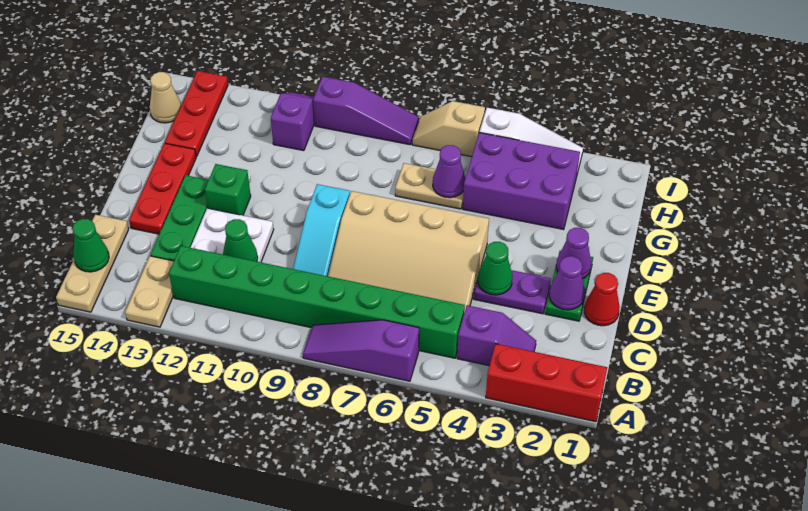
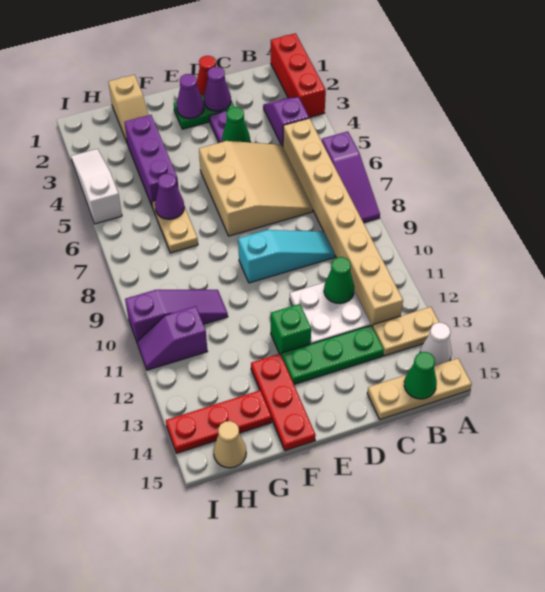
none -> white cone A14 level 1
green brick B5:B12 level 1 -> tan brick B5:B12 level 1
tan slope C5:E8 level 1 top E -> tan slope C5:E7 level 1 top E
red plate D14:F14 level 1 -> red plate F13:F15 level 1
purple brick G3:H5 level 1 -> purple brick G3:G5 level 1
tan slope I6:I7 level 1 top 6 -> tan slope G1:G2 level 1 top 1
purple slope I8:I10 level 1 top 10 -> purple slope G10:I10 level 1 top I

